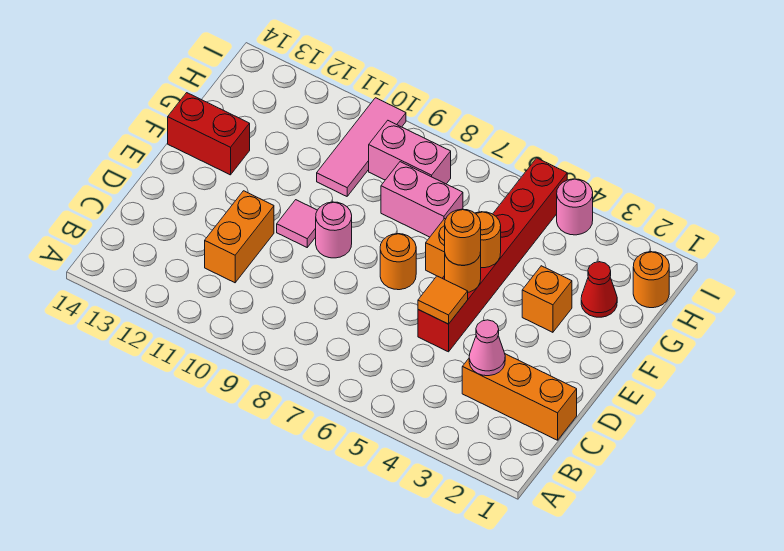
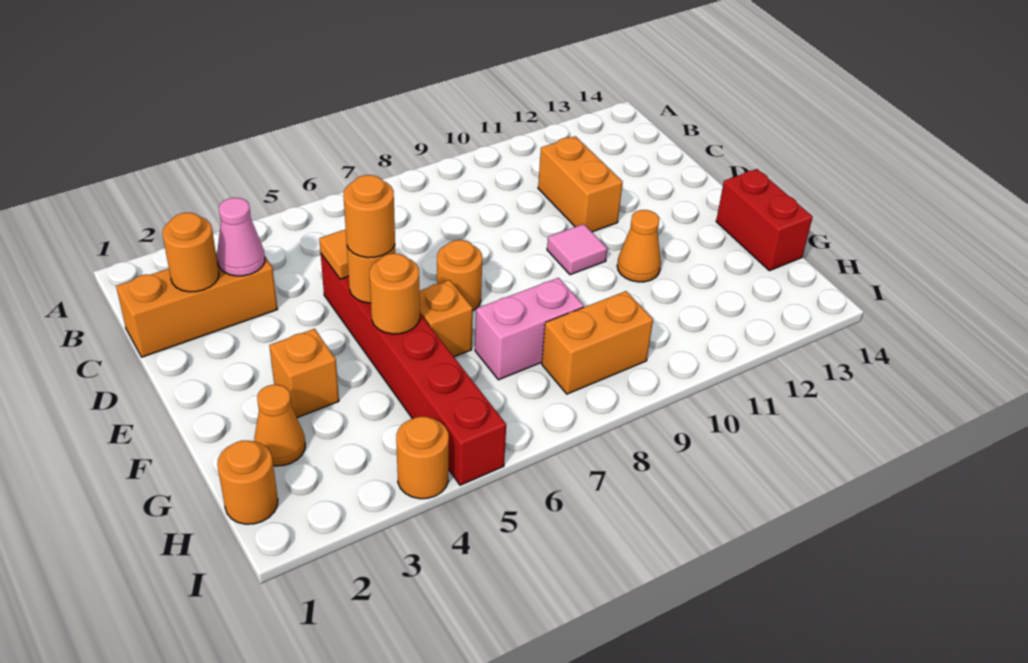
none -> orange round brick C2 level 2
pink round brick E9 level 1 -> none
none -> orange cone F11 level 1
red brick F13:F14 level 1 -> red brick F14:G14 level 1
red cone G2 level 1 -> orange cone G2 level 1
pink tile G10:I10 level 1 -> none
pink brick H8:H9 level 1 -> orange brick H8:H9 level 1
pink round brick I4 level 1 -> orange round brick I4 level 1

